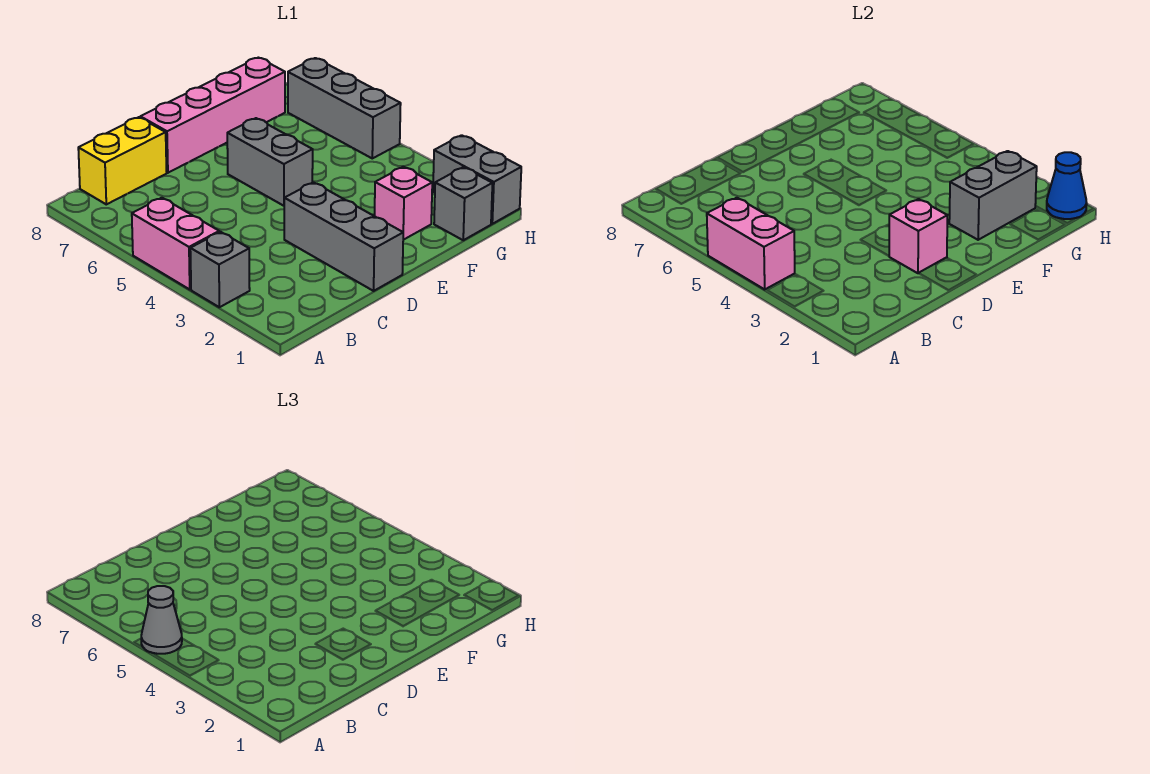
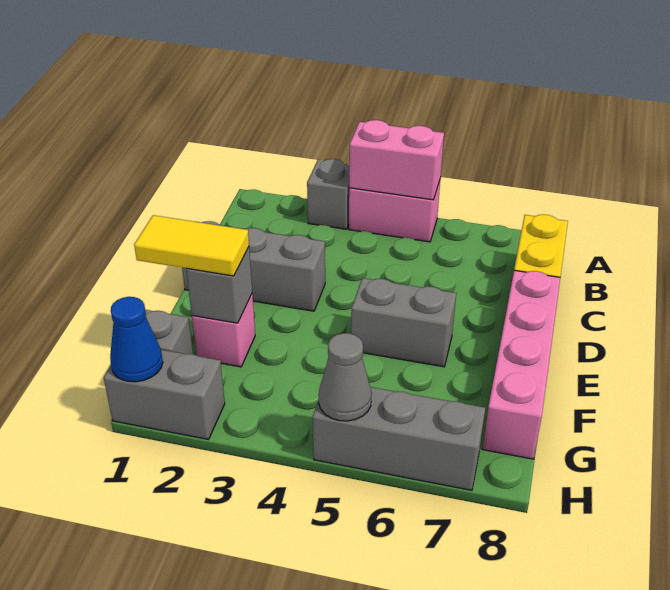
grey cone A5 level 3 -> grey cone H5 level 2
pink brick D2 level 2 -> none
none -> yellow tile F1:F2 level 3
grey brick F2:G2 level 2 -> grey brick F2 level 2

